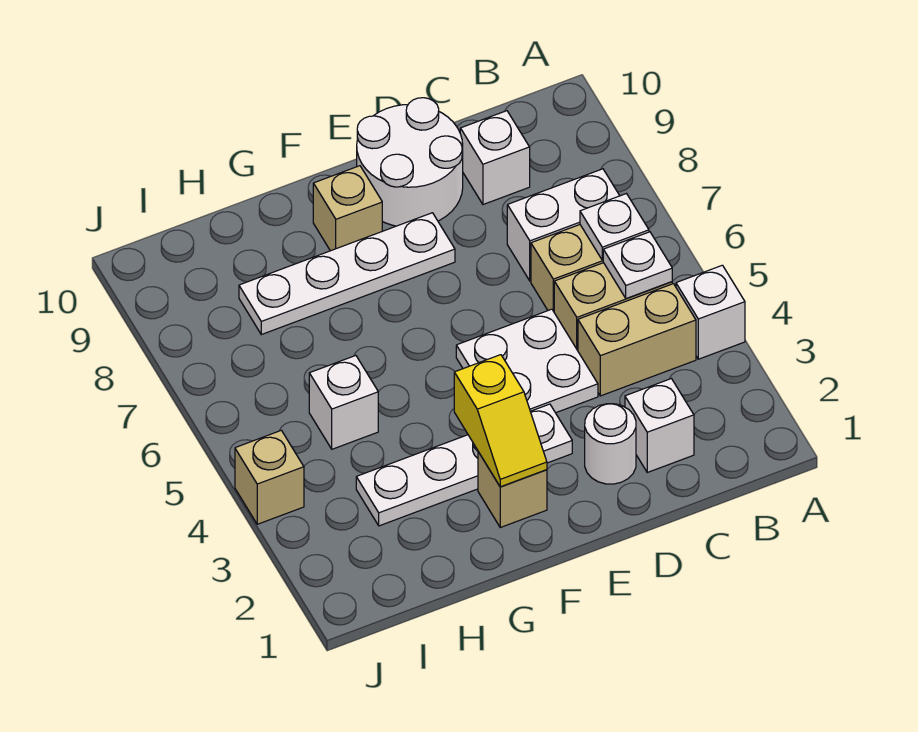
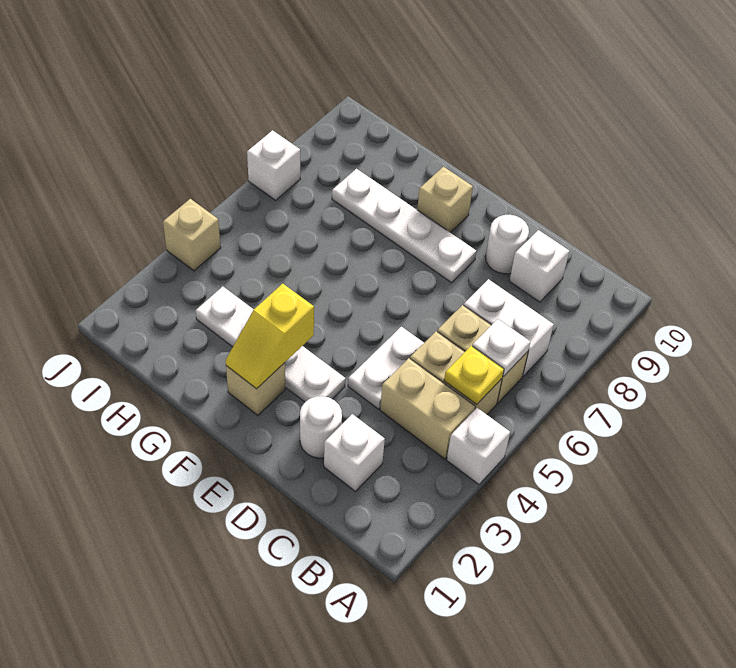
white plate B5 level 2 -> yellow plate B5 level 2
white plate D4:E5 level 1 -> white plate D4:D5 level 1
white round brick D9:E10 level 1 -> white round brick D9 level 1
white brick H5 level 1 -> white brick J7 level 1

